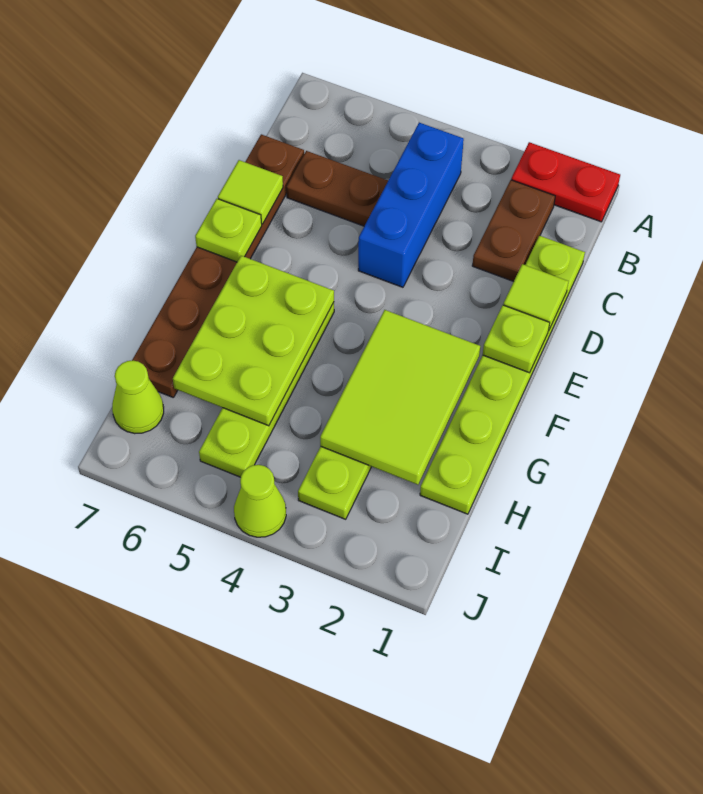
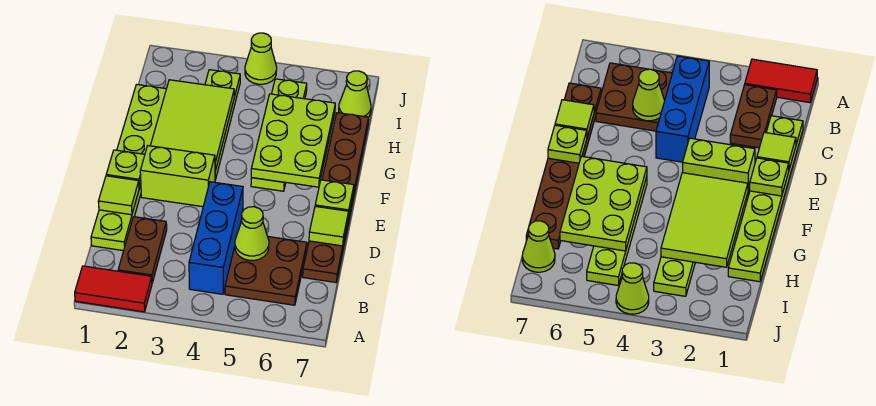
red plate A1:A2 level 1 -> red tile A1:A2 level 1
brown plate C5:C6 level 1 -> brown plate B5:C6 level 1
none -> lime cone C5 level 2
none -> lime brick E2:E3 level 1

